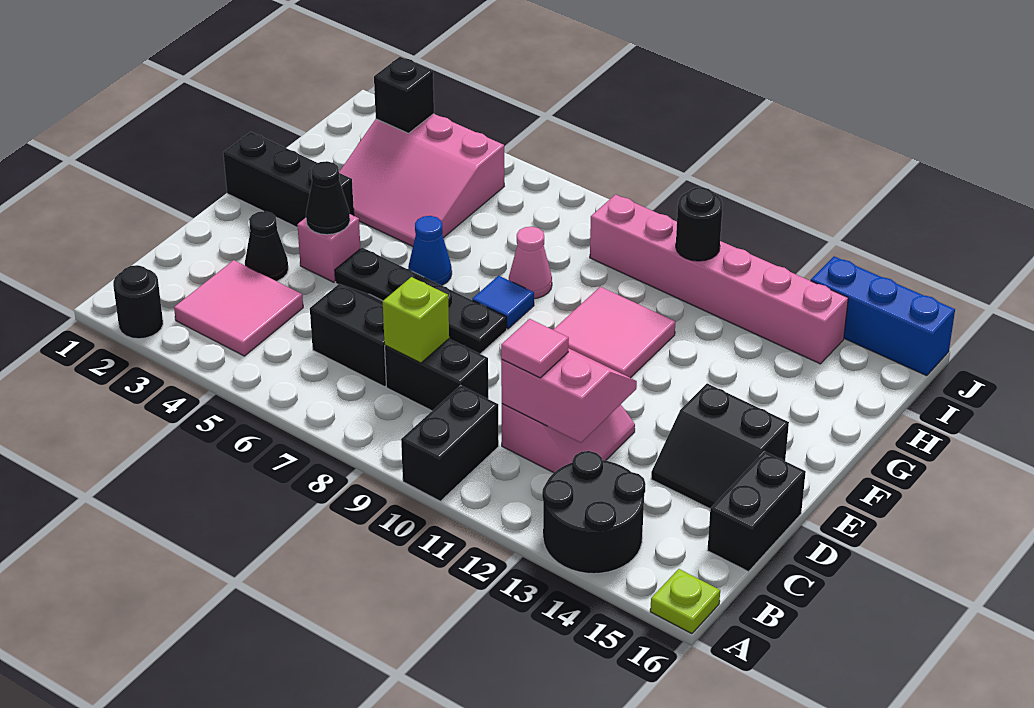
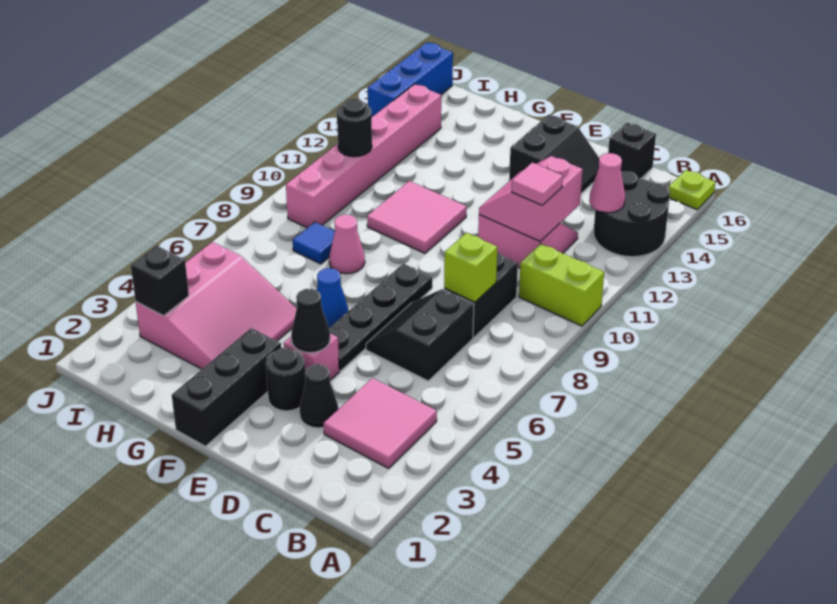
black round brick A2 level 1 -> black round brick E3 level 1
black brick A10:B10 level 1 -> lime brick A10:B10 level 1
none -> pink cone B13 level 2
black brick C16:D16 level 1 -> black brick C16 level 1
blue tile F8 level 1 -> blue tile H8 level 1

